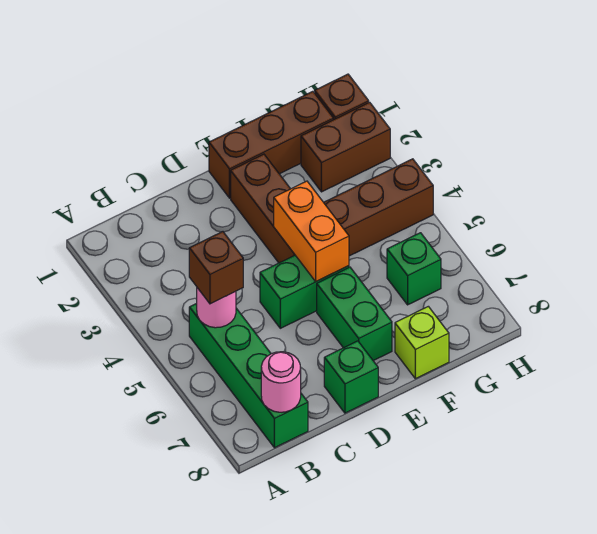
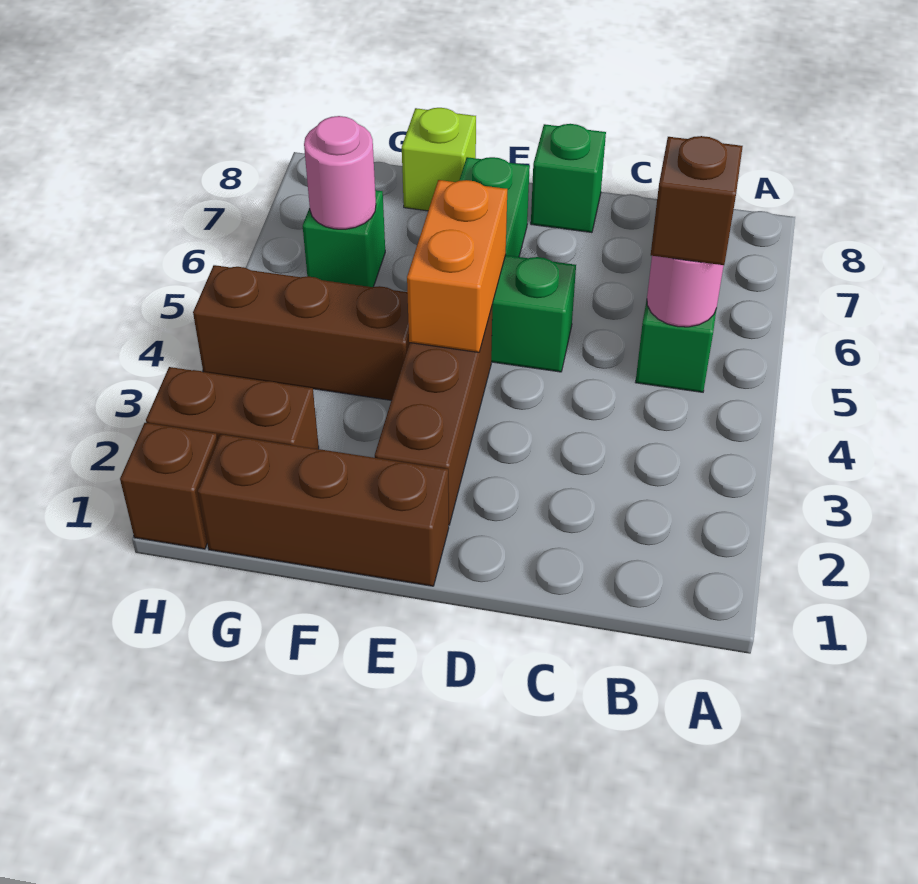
pink round brick B8 level 2 -> pink round brick G6 level 2

